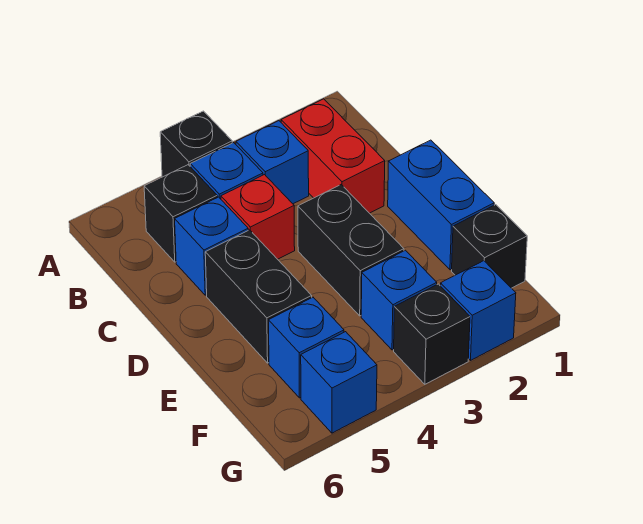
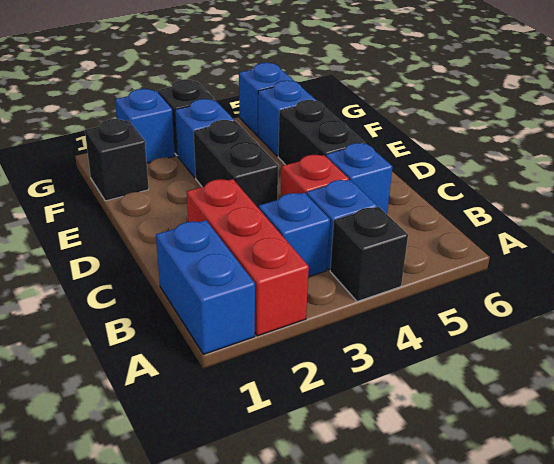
red brick B2:C2 level 1 -> red brick A2:C2 level 1
black brick B5 level 1 -> none
blue brick D1:E1 level 1 -> blue brick A1:B1 level 1

